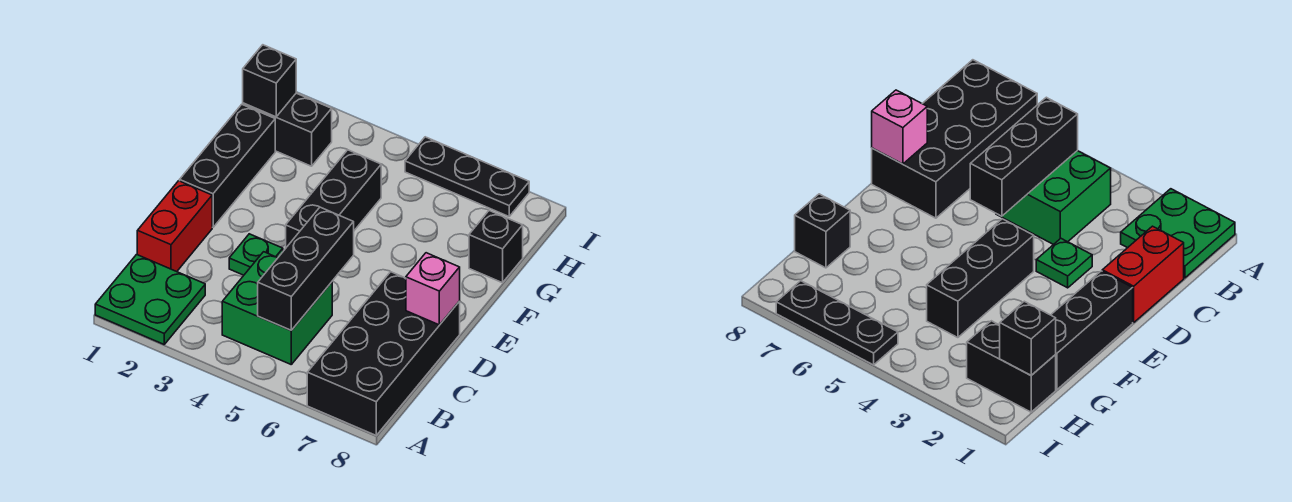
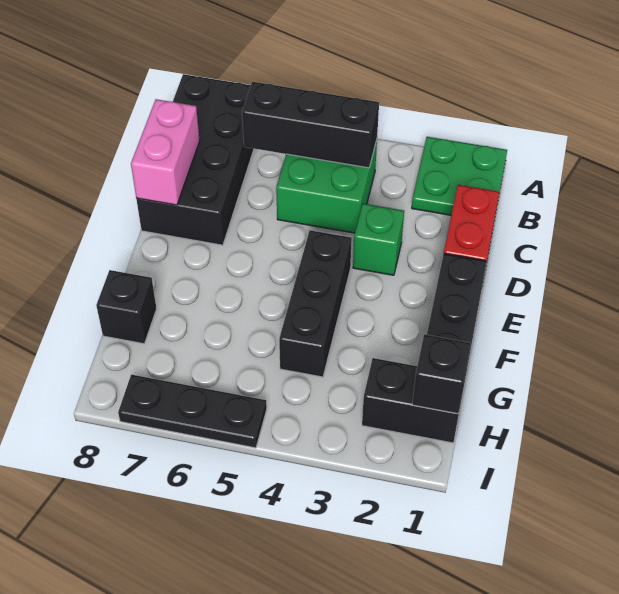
black brick B5:D5 level 2 -> black brick B4:B6 level 2
green plate D3 level 1 -> green brick D3 level 1
pink brick D8 level 2 -> pink brick C8:D8 level 2

